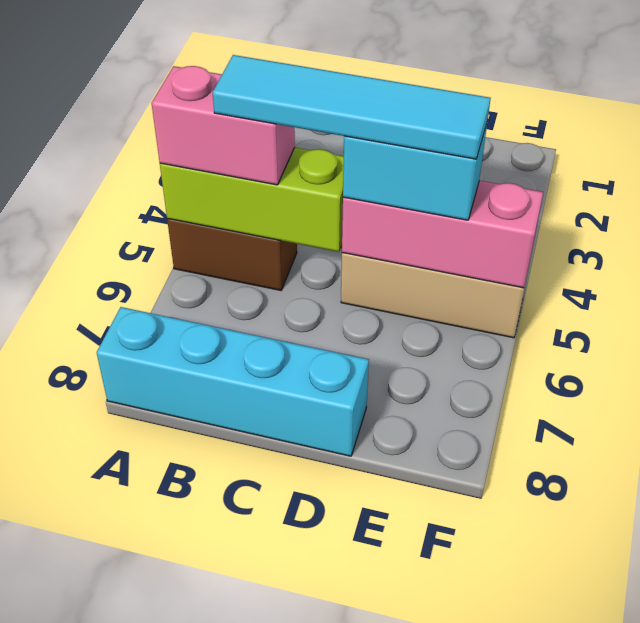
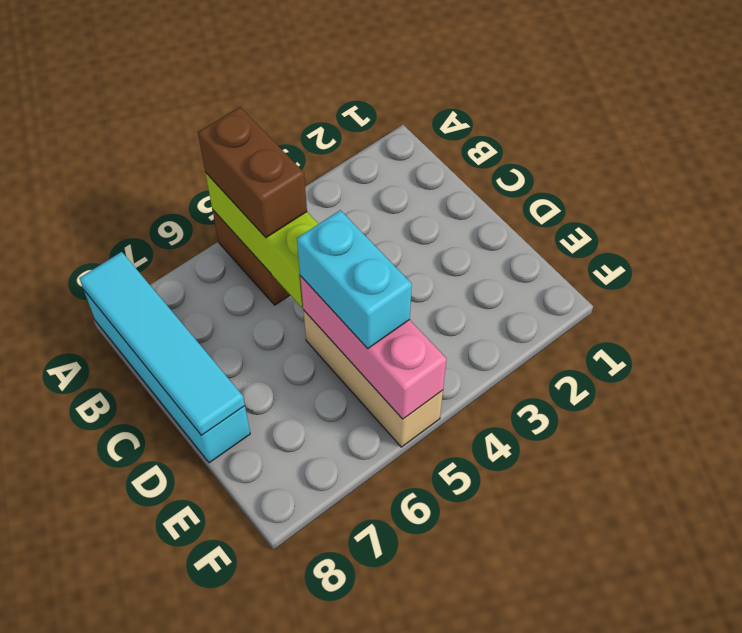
pink brick A5:B5 level 3 -> brown brick A5:B5 level 3
cyan tile B5:E5 level 4 -> cyan tile A8:D8 level 2

